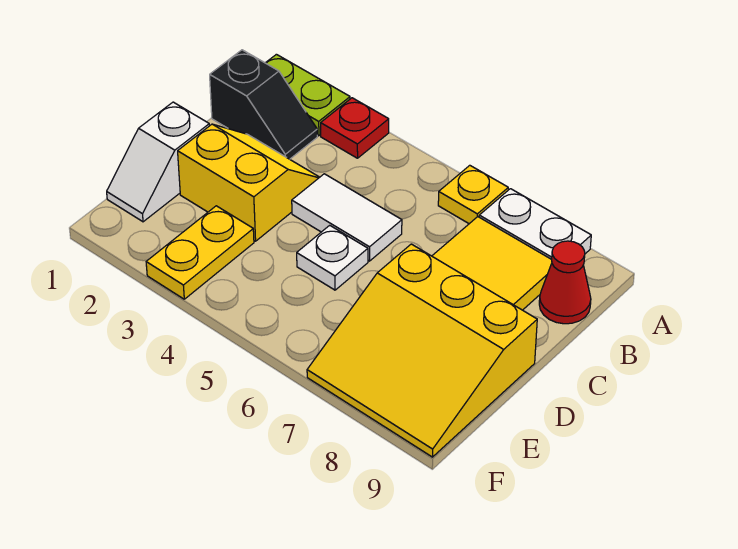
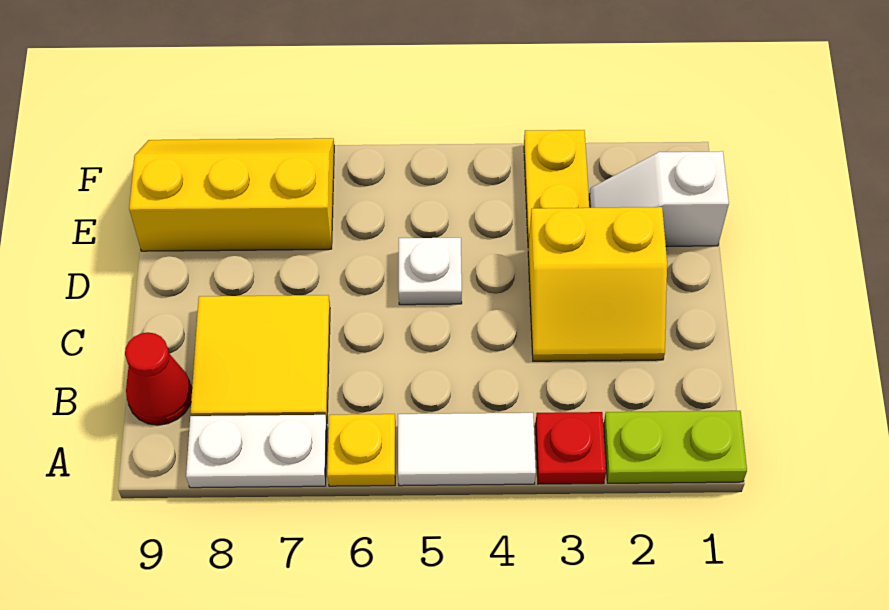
black slope B1:B2 level 1 top 1 -> none
white tile C4:C5 level 1 -> white tile A4:A5 level 1
white slope D1:E1 level 1 top D -> white slope E1:E2 level 1 top 1
yellow slope D7:F9 level 1 top D -> yellow slope E7:F9 level 1 top E

